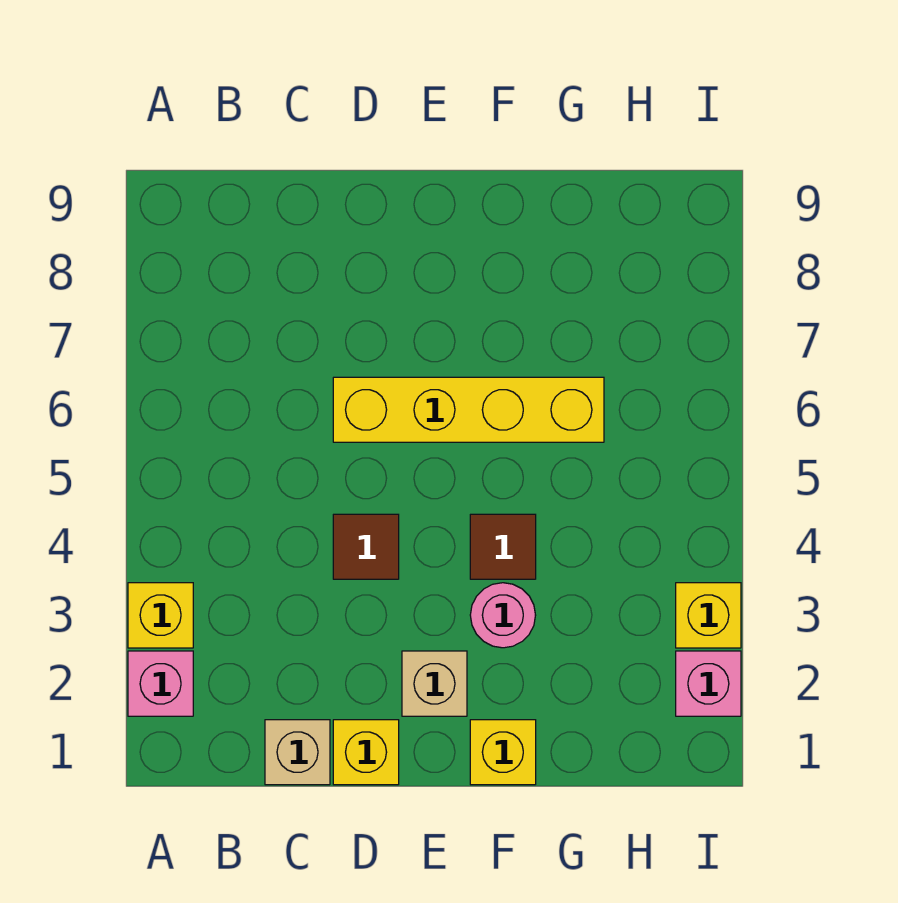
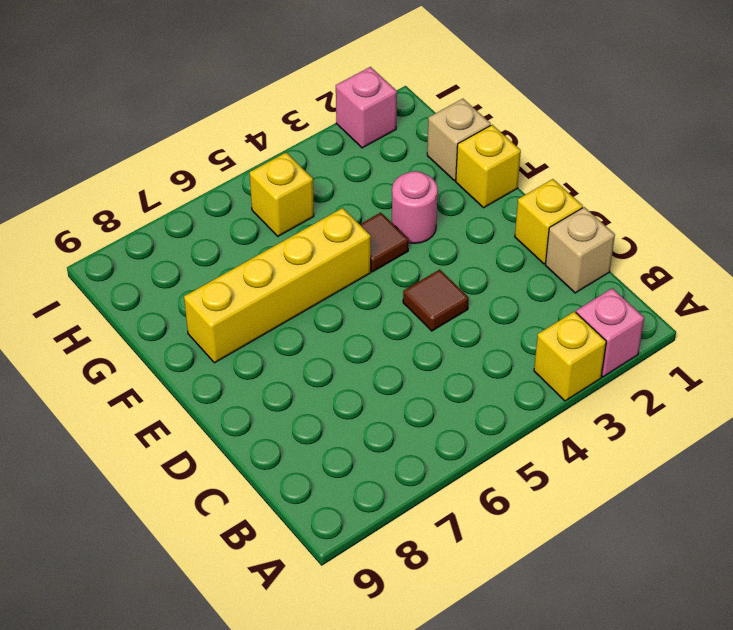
yellow brick D6:G6 level 1 -> yellow brick F5:F8 level 1
tan brick E2 level 1 -> tan brick G1 level 1
yellow brick I3 level 1 -> yellow brick H5 level 1

